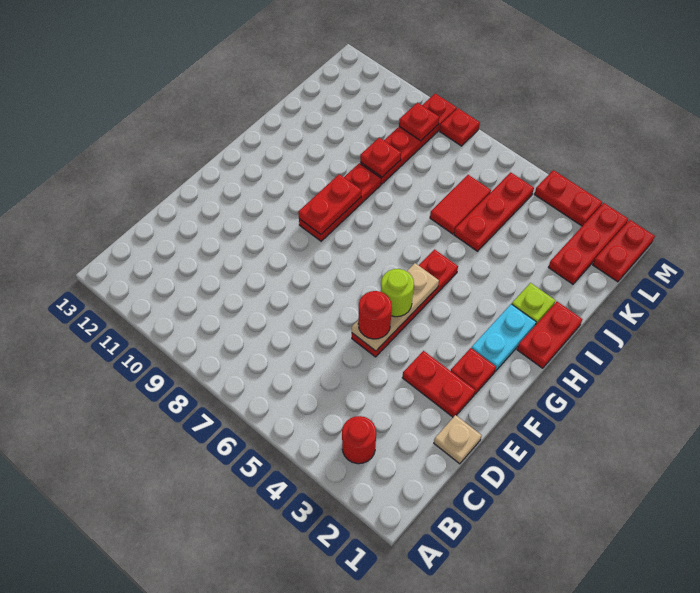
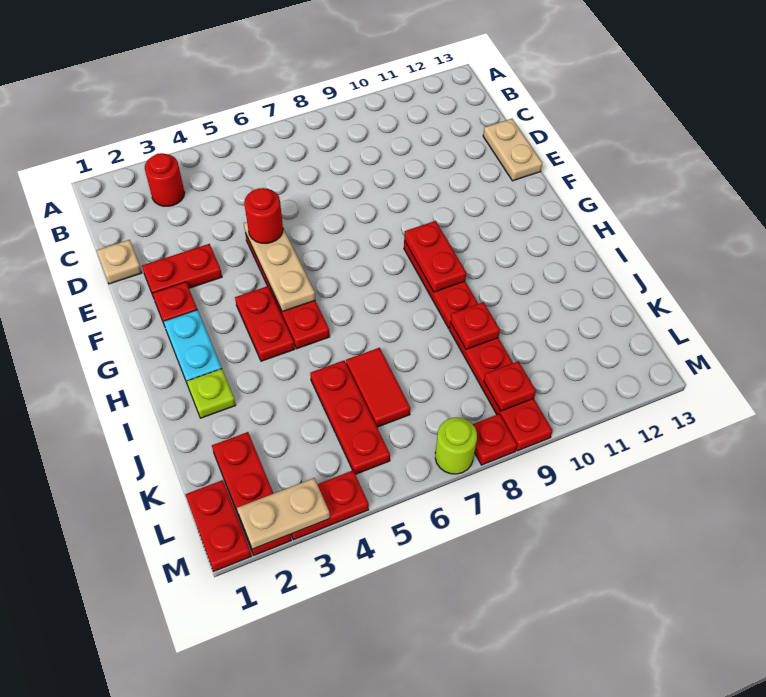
none -> tan plate D13:E13 level 1
lime round brick F5 level 3 -> lime round brick M7 level 1
red plate H1:I1 level 1 -> red plate G4:H4 level 1
none -> tan plate M2:M3 level 2

